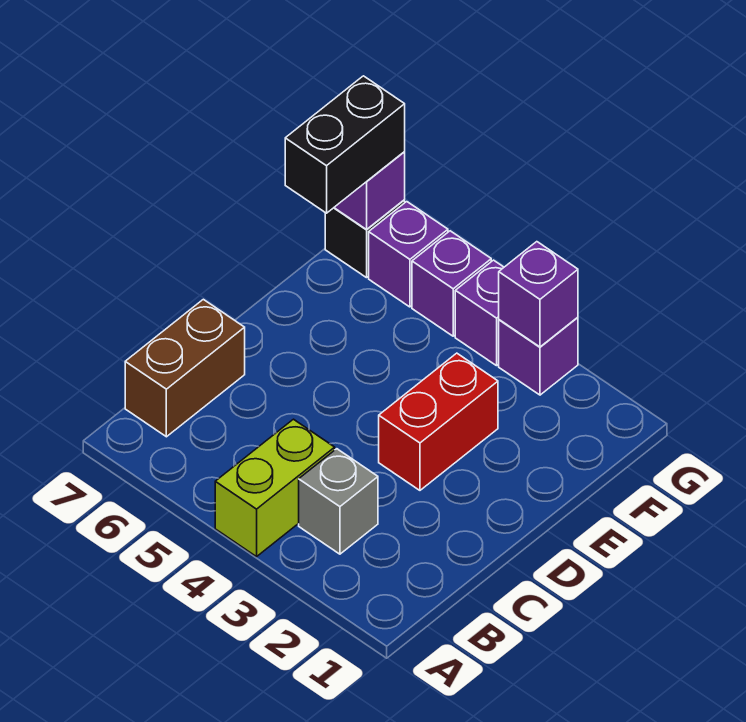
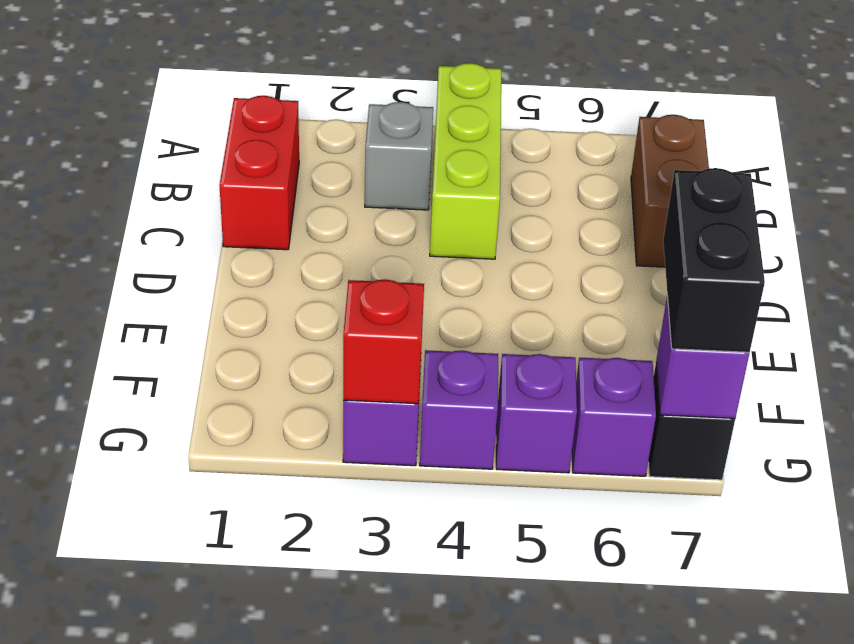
lime brick A4:B4 level 1 -> lime brick A4:C4 level 1
red brick D3:E3 level 1 -> red brick B1:C1 level 1
purple brick G3 level 2 -> red brick G3 level 2

